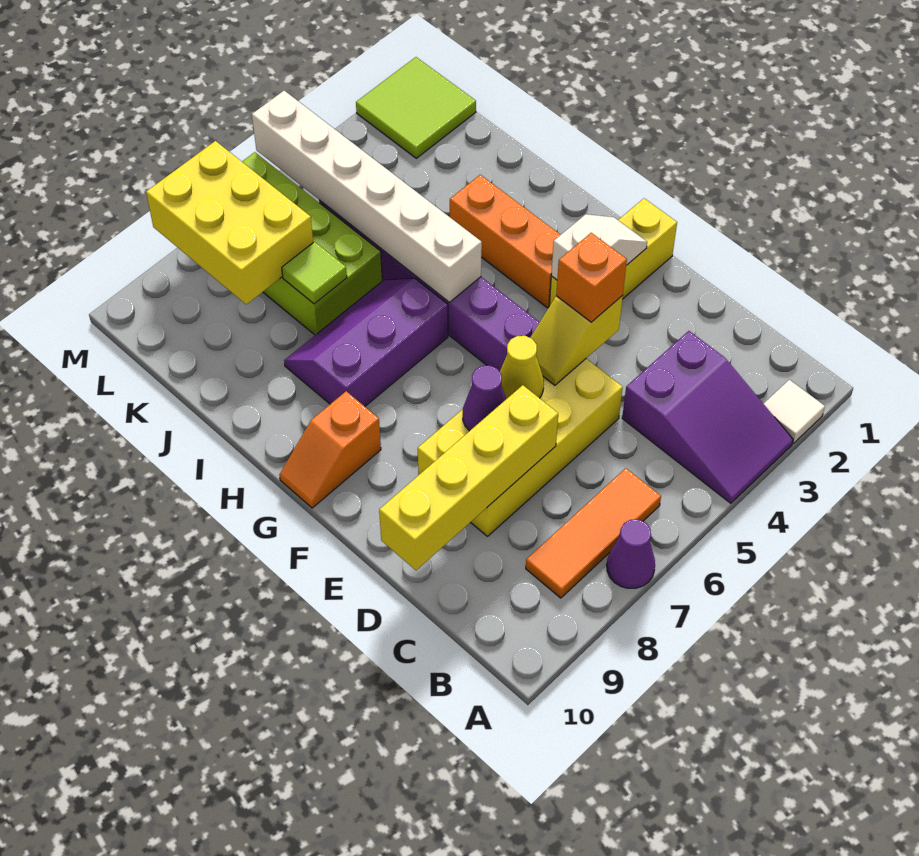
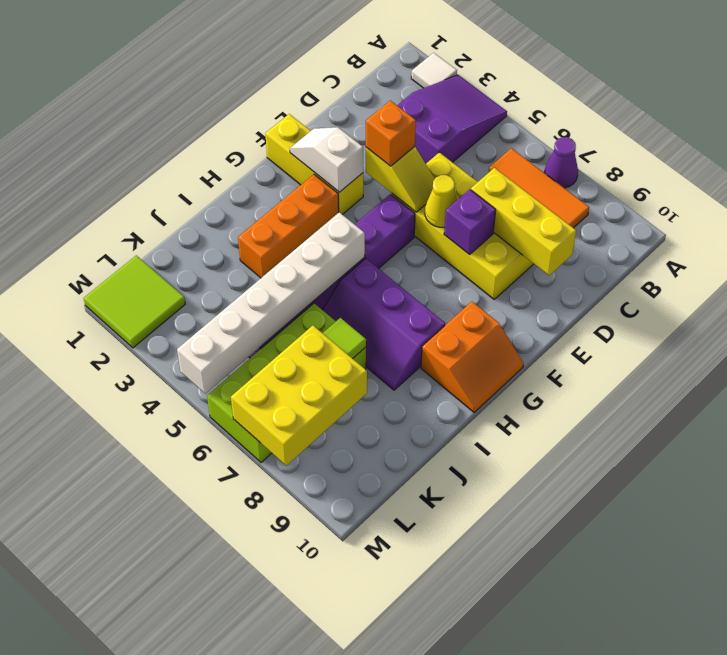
yellow brick D7:D10 level 2 -> yellow brick D7:D9 level 2
purple cone E7 level 2 -> purple brick E7 level 2
orange slope G9:G10 level 1 top 9 -> orange slope G9:H10 level 1 top 9

